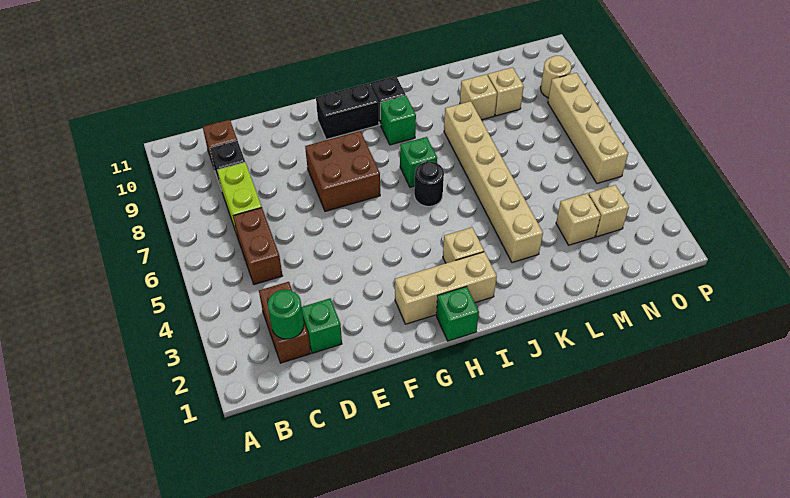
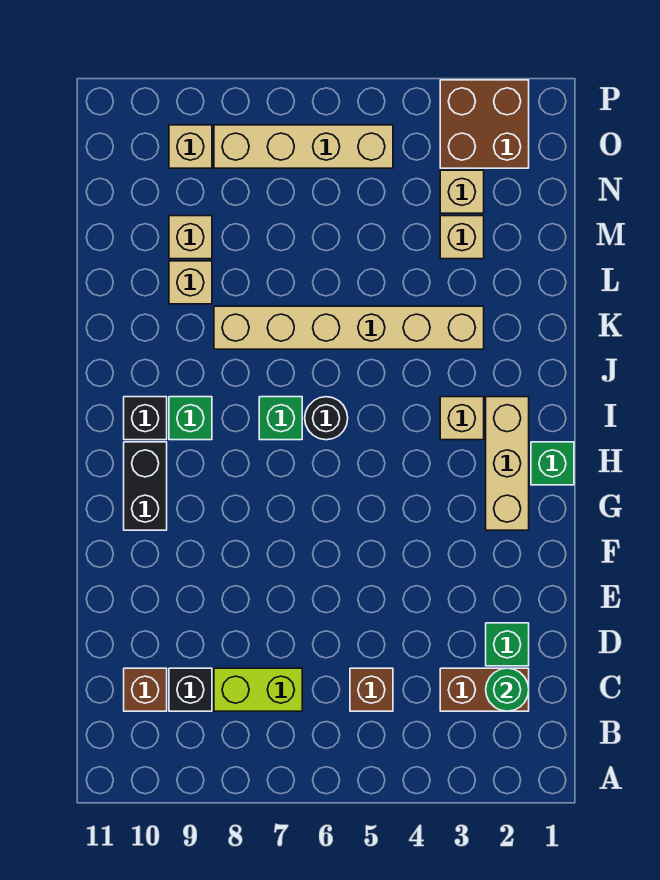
brown brick C5:C6 level 1 -> brown brick C5 level 1
brown brick F7:G8 level 1 -> brown brick O2:P3 level 1
tan round brick O9 level 1 -> tan brick O9 level 1

